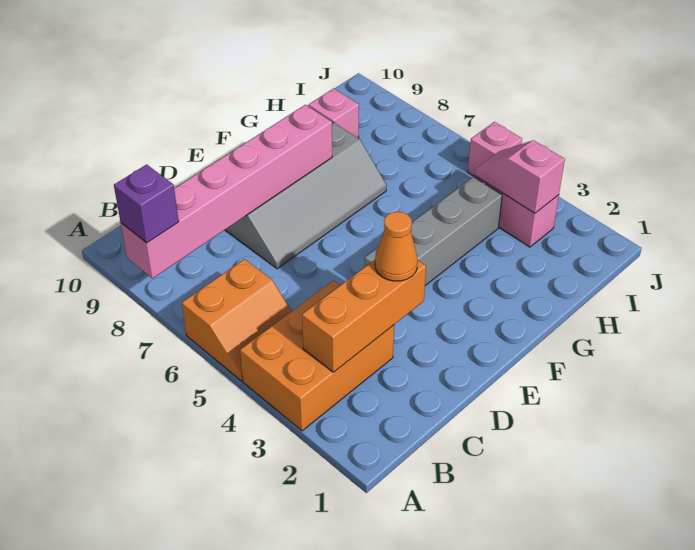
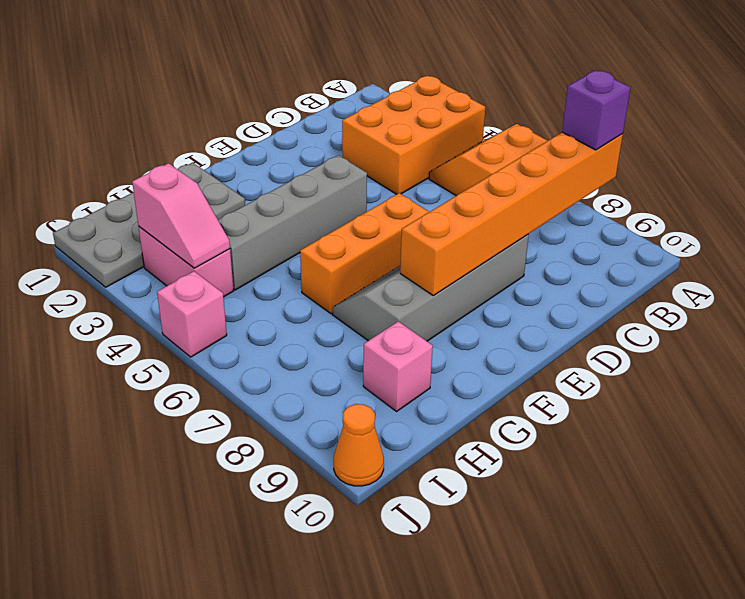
pink brick A8:F8 level 2 -> orange brick A8:F8 level 2
orange brick B3:D3 level 2 -> orange brick E6:G6 level 1
orange cone D3 level 3 -> orange cone J10 level 1
none -> grey plate G1:J2 level 1

